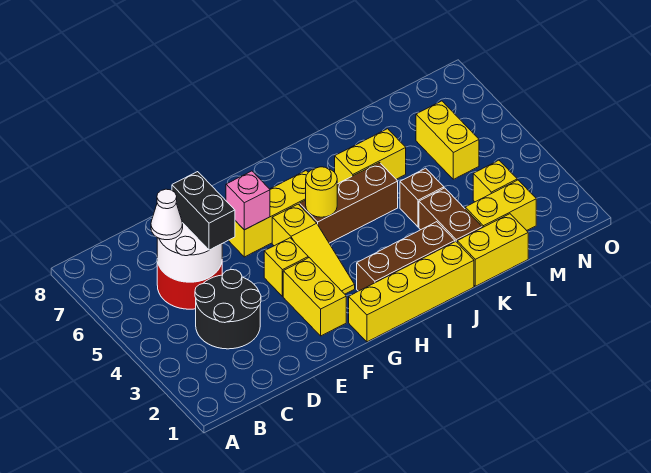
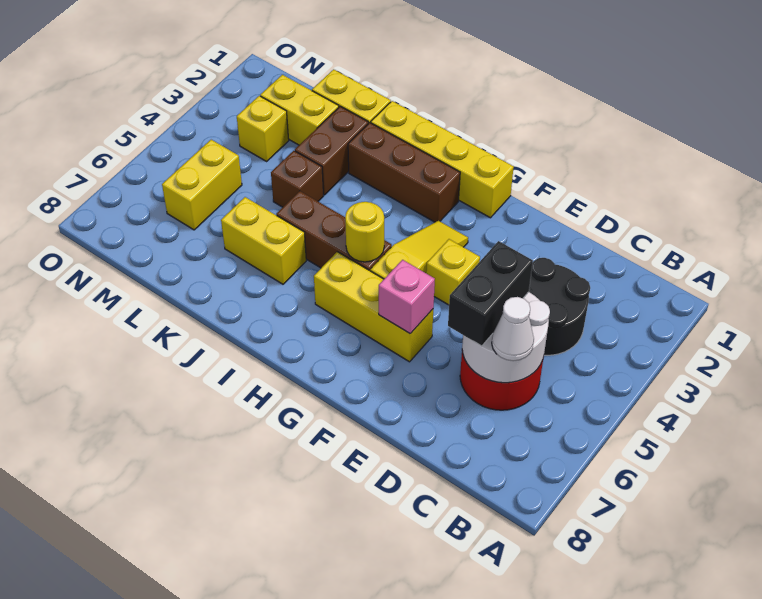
yellow brick F2:F3 level 1 -> none

